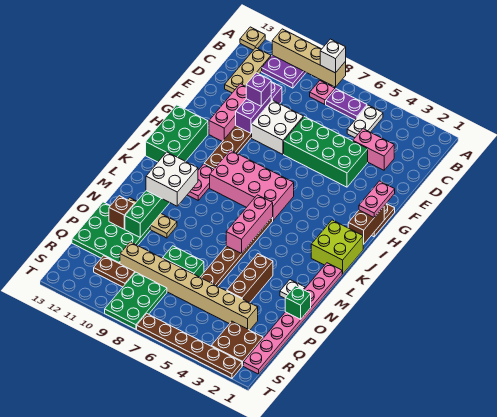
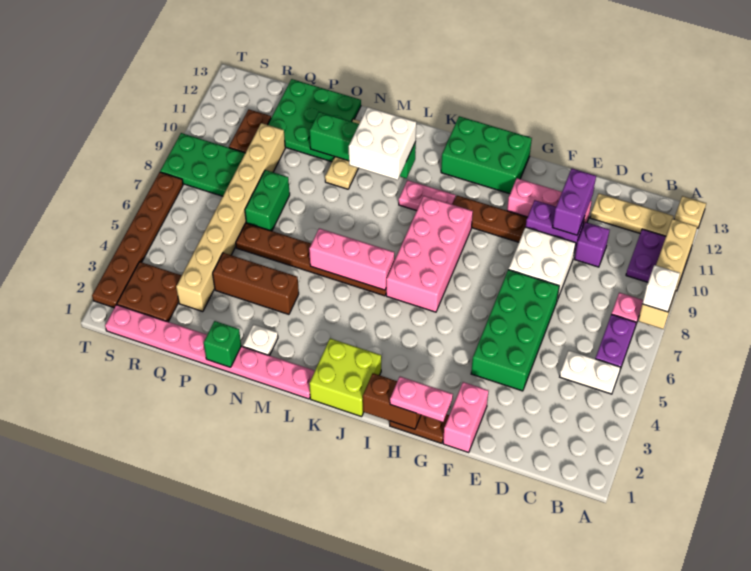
pink brick D3:D4 level 1 -> pink brick F1:F2 level 1
purple brick E10 level 3 -> purple brick E10:E11 level 3
brown brick O12 level 2 -> none

